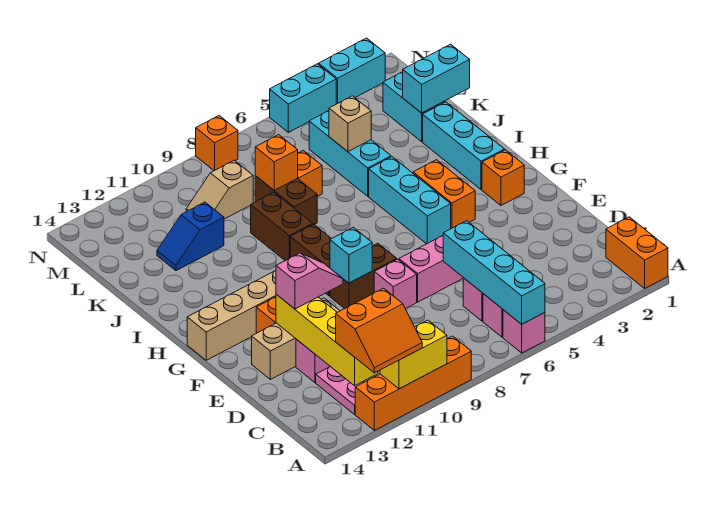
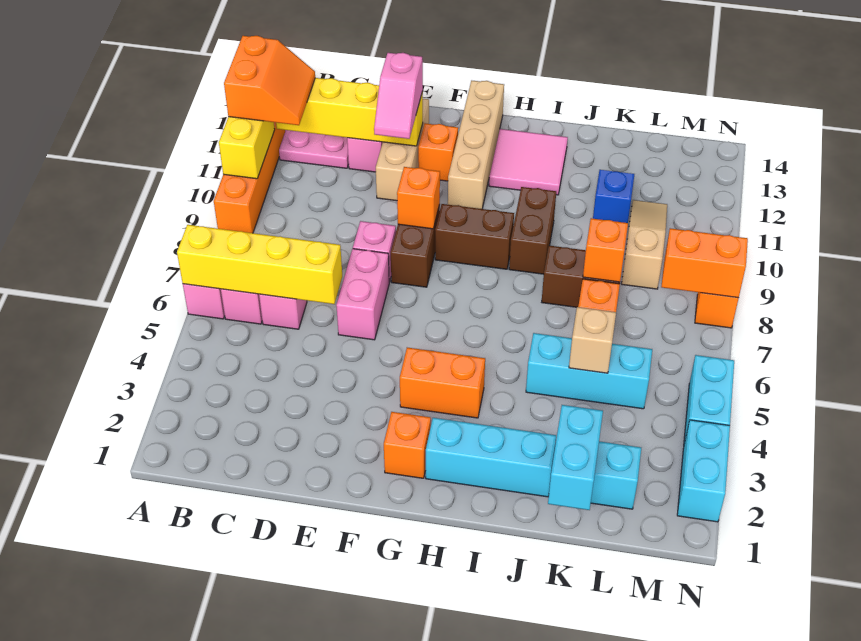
orange brick A1:B1 level 1 -> orange brick M8:N8 level 2
cyan brick A6:D6 level 2 -> yellow brick A6:D6 level 2
orange slope A11:B12 level 3 top B -> orange slope A11:B12 level 3 top A
cyan brick F9 level 2 -> orange brick F9 level 2
cyan brick G5:I5 level 1 -> none
none -> pink tile H12:I13 level 1
brown brick I9:J9 level 1 -> brown brick I9:I10 level 1
tan slope L9:L10 level 1 top 9 -> tan slope L9:L11 level 1 top 9

